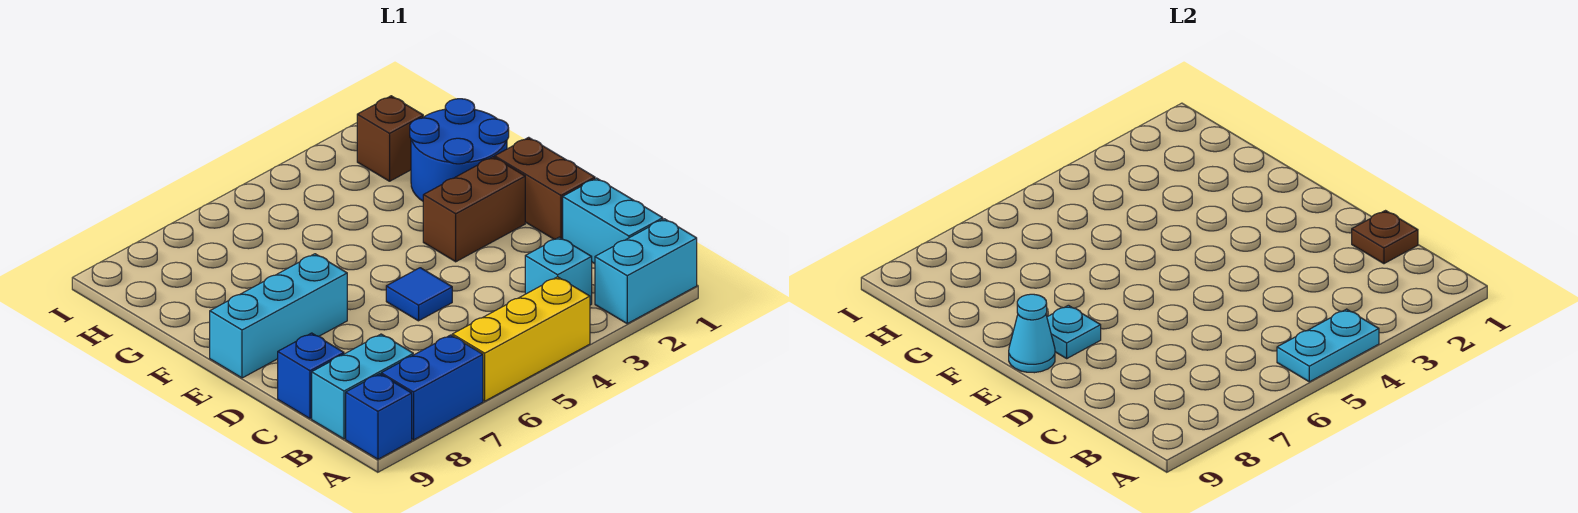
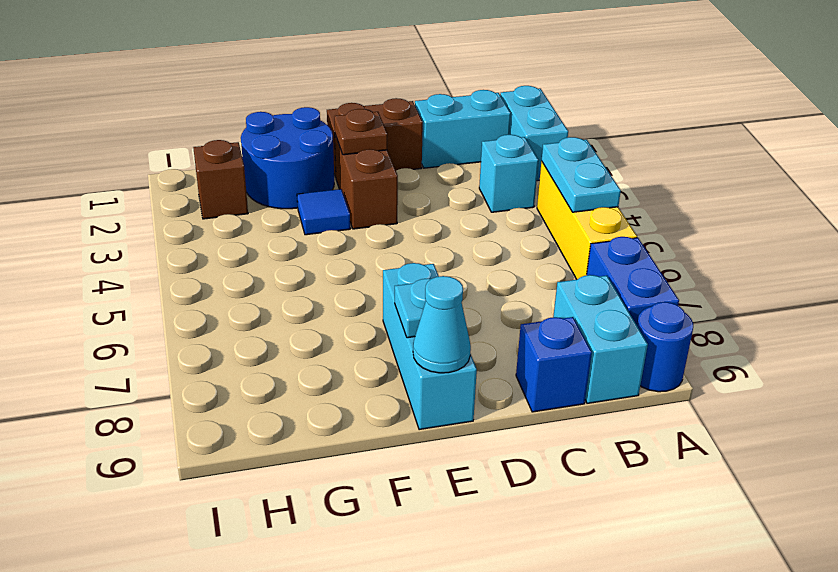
blue brick A9 level 1 -> blue round brick A9 level 1
brown plate C1 level 2 -> brown plate E2 level 2
blue tile D5 level 1 -> blue tile F3 level 1

